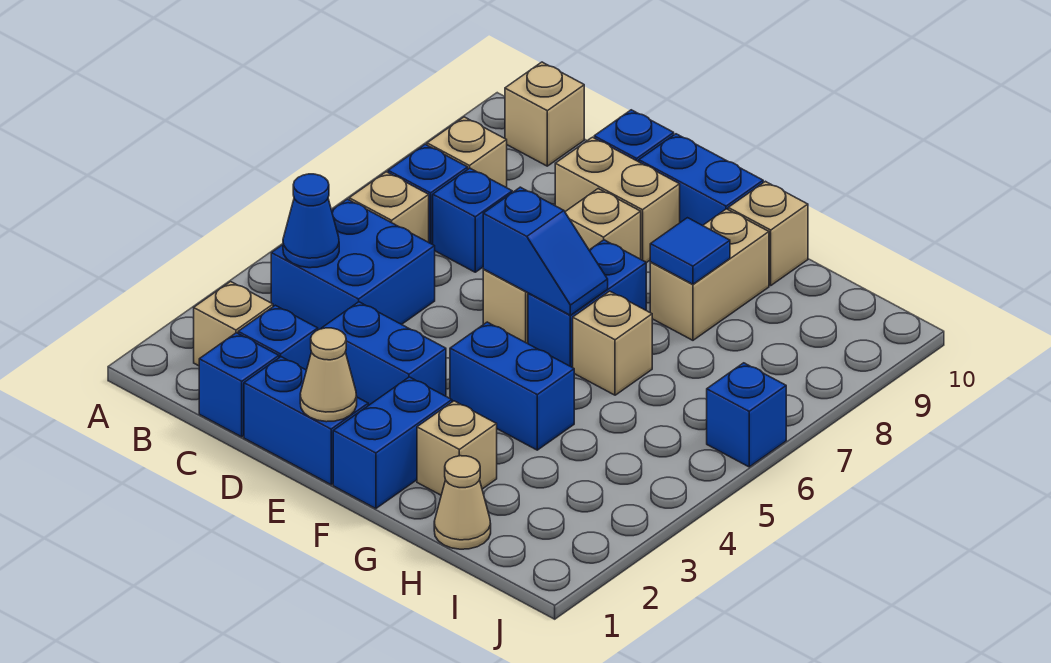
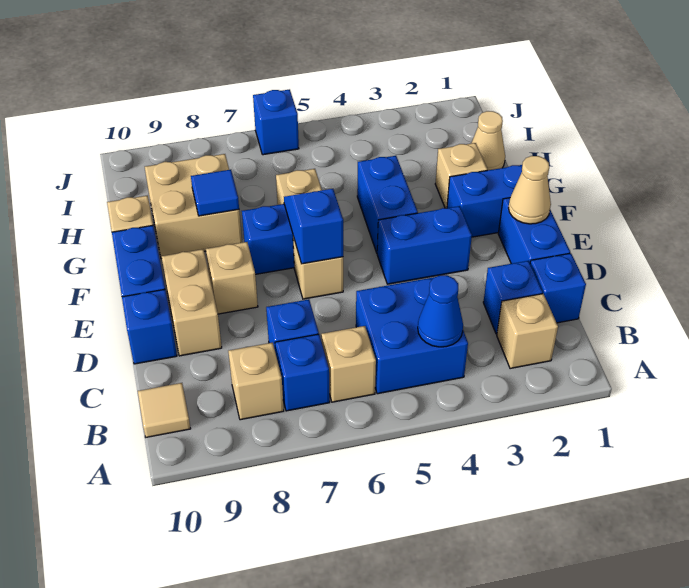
tan brick B10 level 1 -> tan tile B10 level 1
blue brick D3:E3 level 1 -> blue brick E3:E4 level 1
tan brick G8:G9 level 1 -> tan brick G8:H9 level 1

